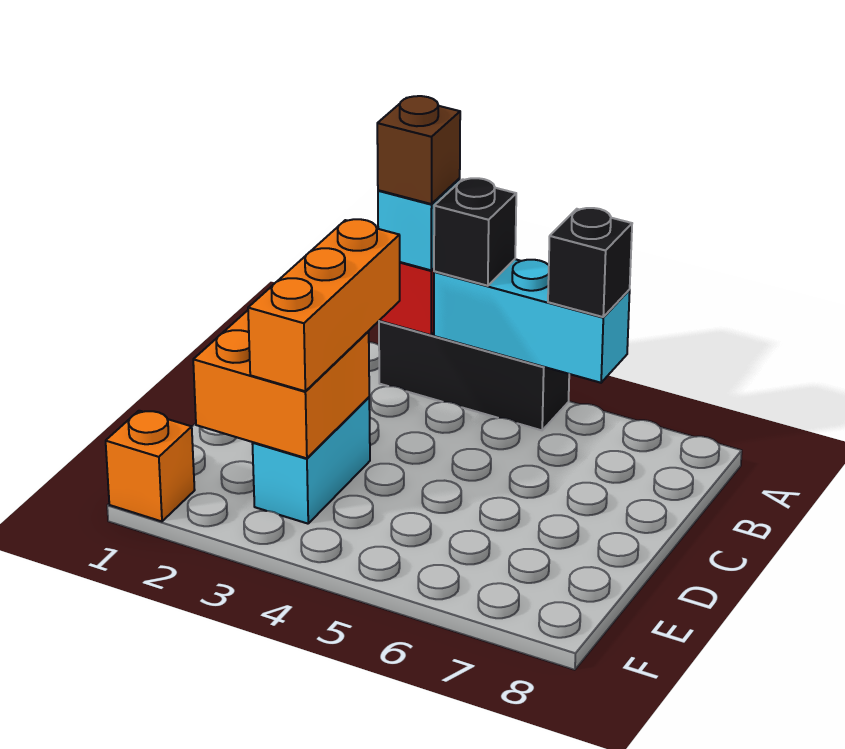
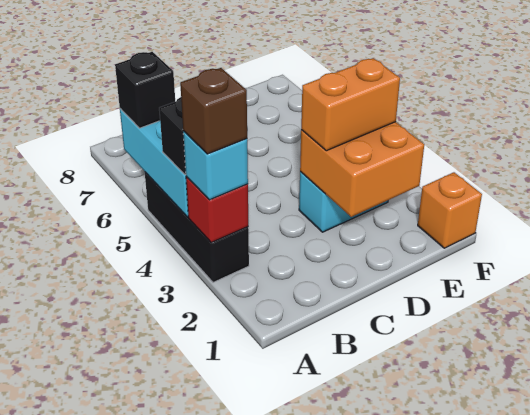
orange brick C3:E3 level 3 -> orange brick D3:E3 level 3

